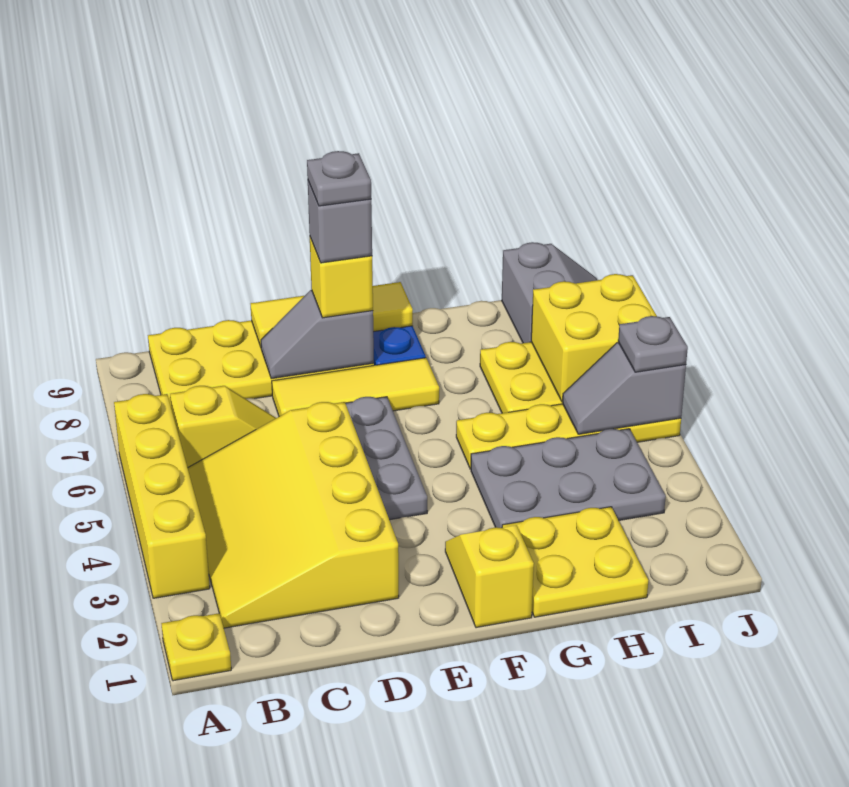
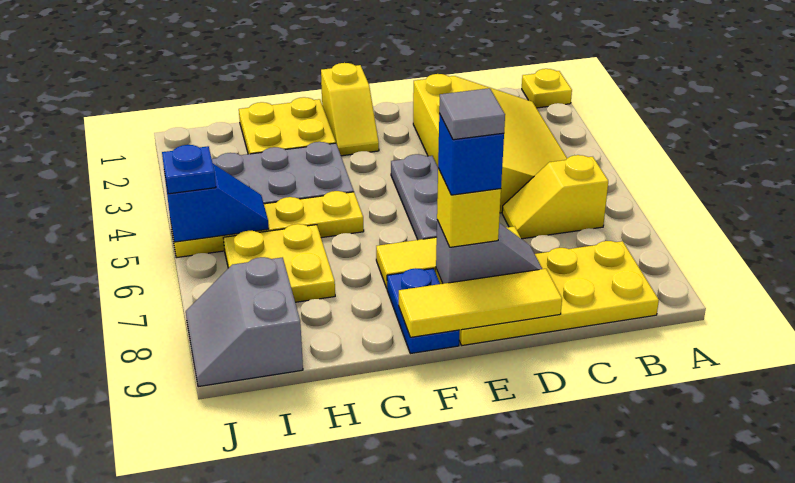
yellow brick A3:A6 level 1 -> none
grey brick E8 level 4 -> blue brick E8 level 4
grey plate E8 level 5 -> grey tile E8 level 5
grey slope I5:J5 level 2 top J -> blue slope I5:J5 level 2 top J
yellow brick I6:J7 level 2 -> none
grey plate J5 level 3 -> blue plate J5 level 3

